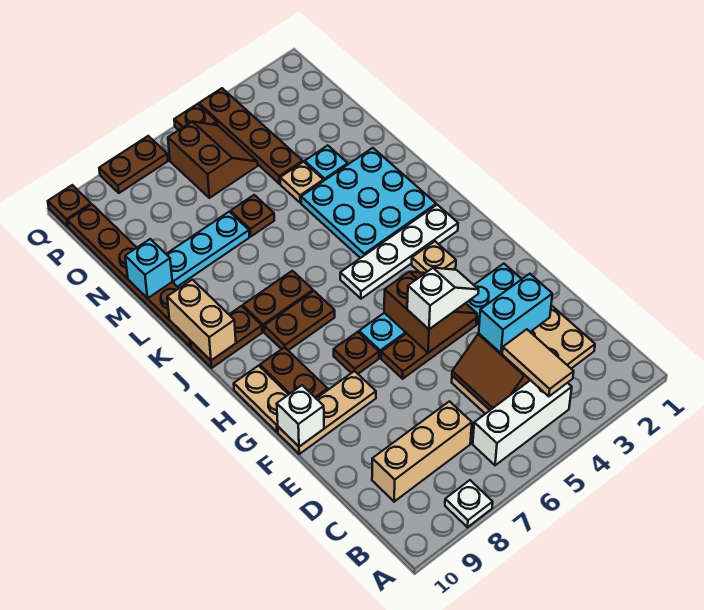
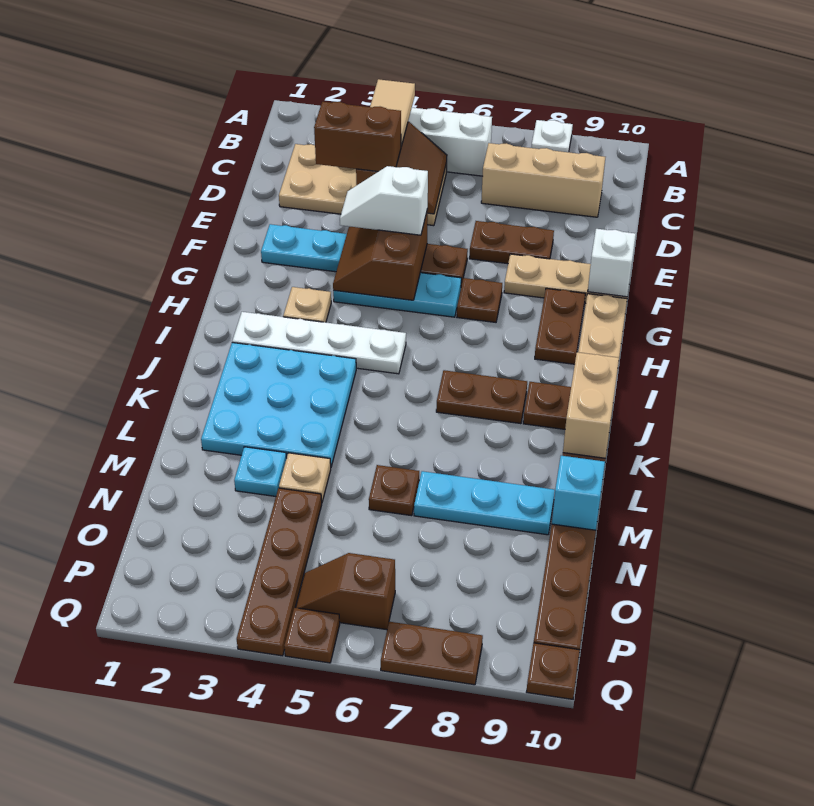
cyan brick D3:D4 level 3 -> brown brick D3:D4 level 3
brown plate I7:I8 level 1 -> brown plate E7:E8 level 1
brown slope O5:P6 level 1 top 6 -> brown slope P5:P6 level 1 top 6

